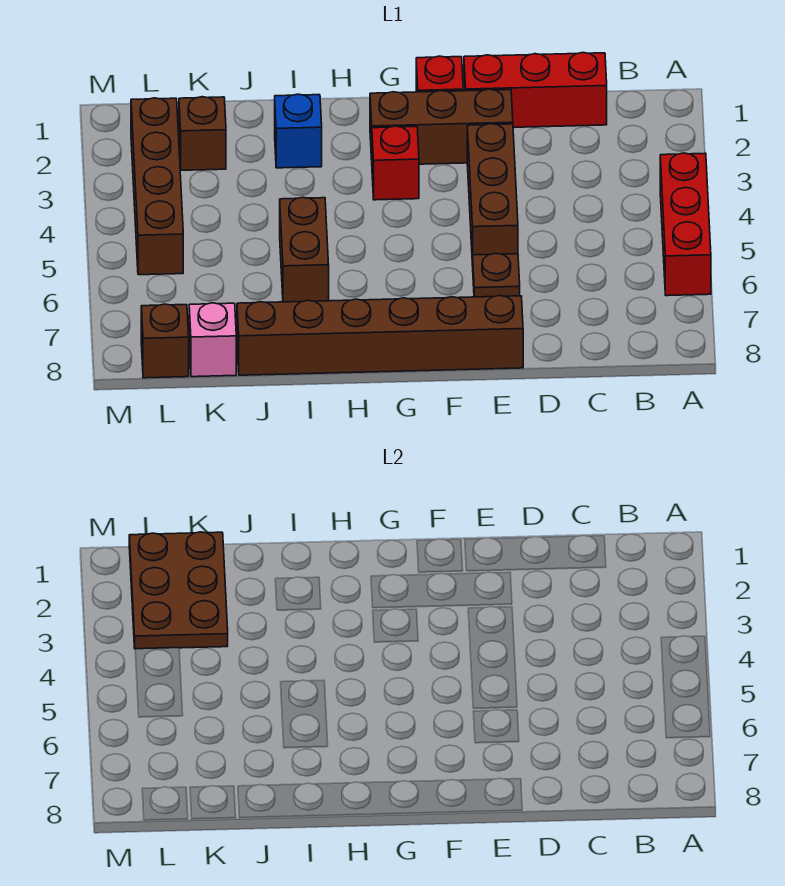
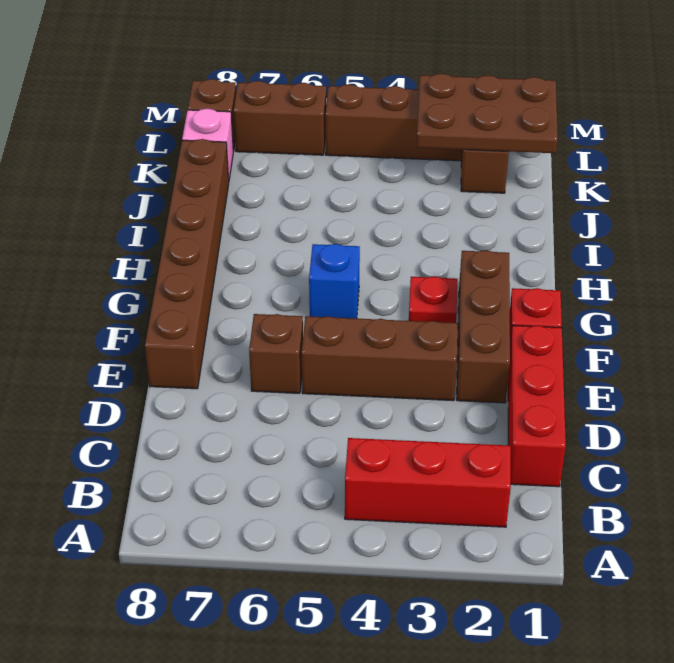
red brick A4:A6 level 1 -> red brick B2:B4 level 1
brown plate E6 level 1 -> brown brick E6 level 1
red brick G3 level 1 -> red plate G3 level 1
blue brick I2 level 1 -> blue brick G5 level 1
brown brick I5:I6 level 1 -> brown brick L6:L7 level 1

